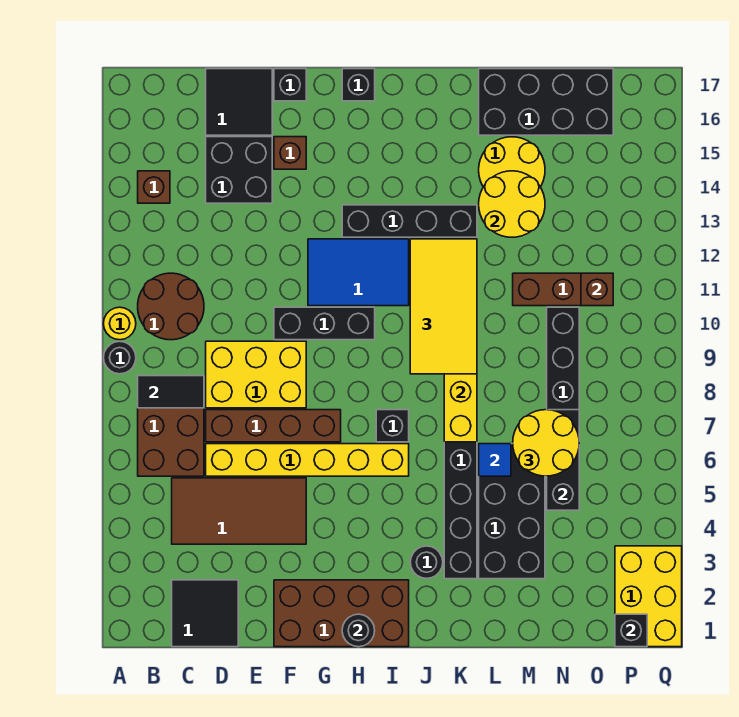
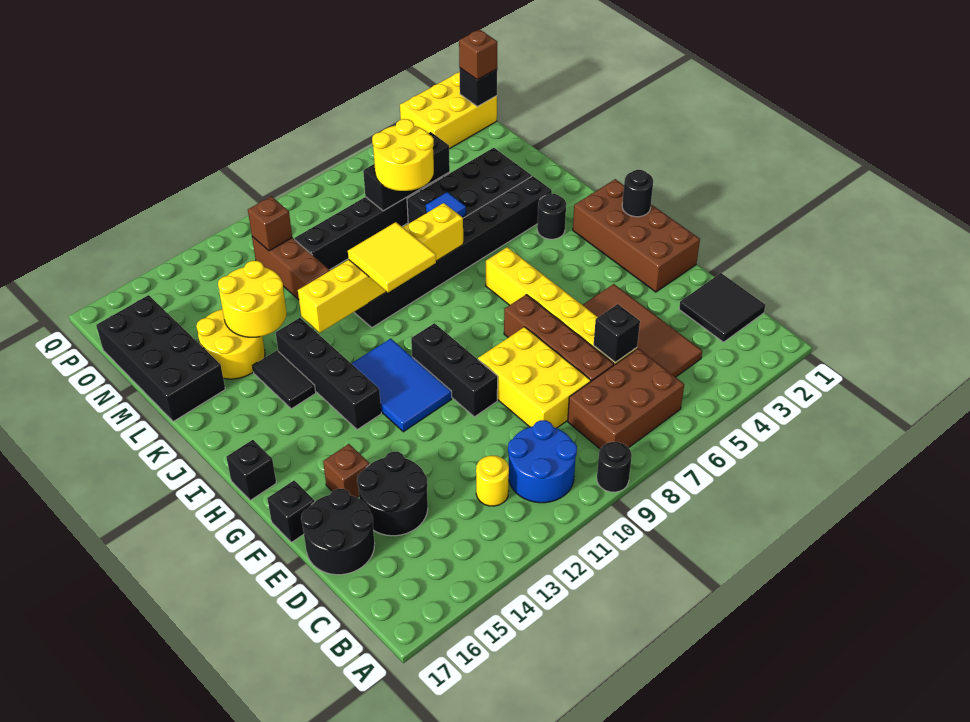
yellow round brick A10 level 1 -> yellow round brick C12 level 1
black tile B8:C8 level 2 -> black tile J14:K14 level 1
brown round brick B10:C11 level 1 -> blue round brick B10:C11 level 1
brown brick B14 level 1 -> brown brick P1 level 3
black brick D14:E15 level 1 -> black round brick D14:E15 level 1
black tile D16:E17 level 1 -> black round brick D16:E17 level 1
black brick I7 level 1 -> black brick D6 level 2
yellow tile J9:K12 level 3 -> yellow tile J9:K10 level 3

